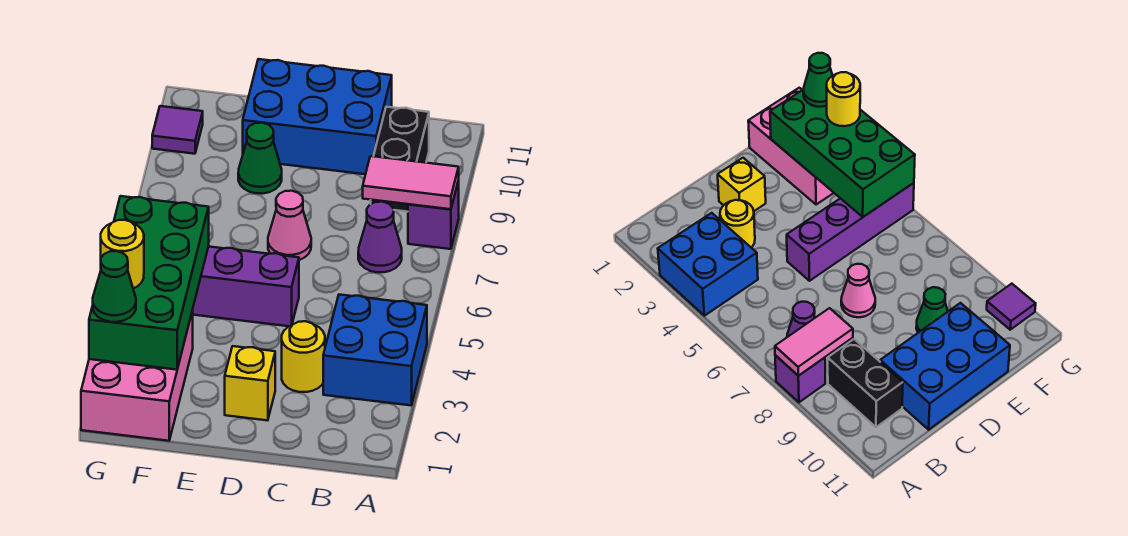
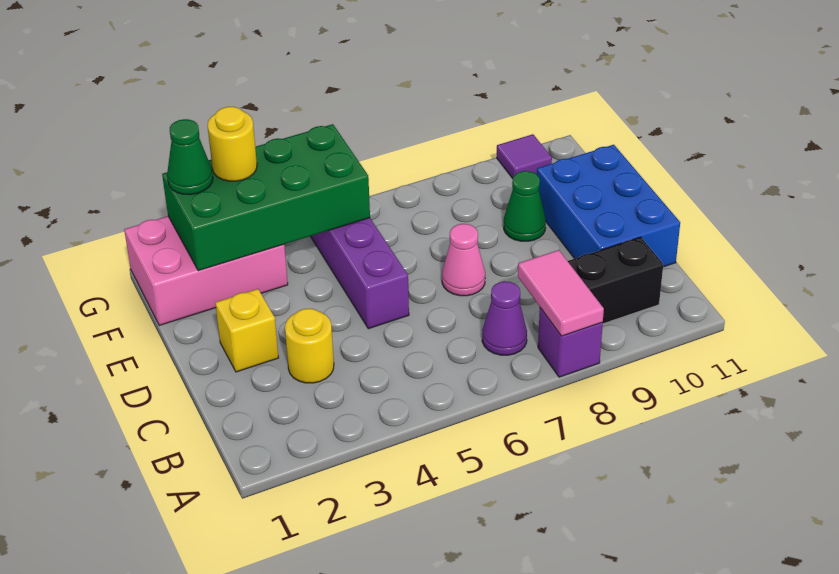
blue brick A3:B4 level 1 -> none

